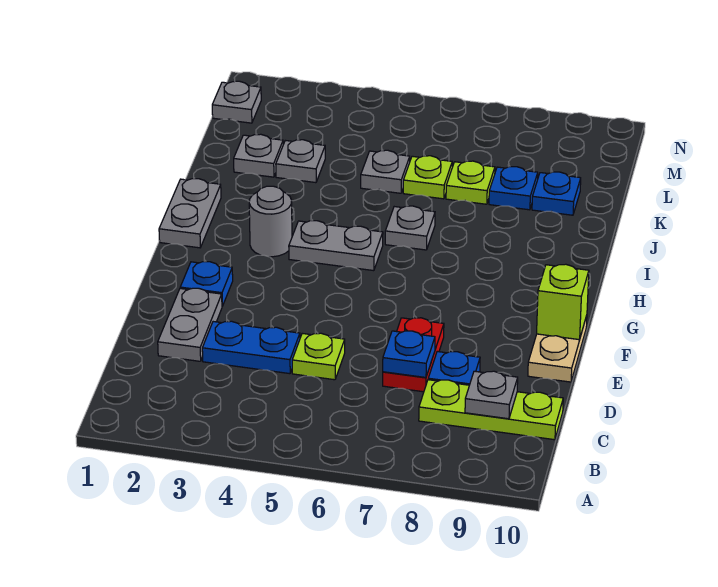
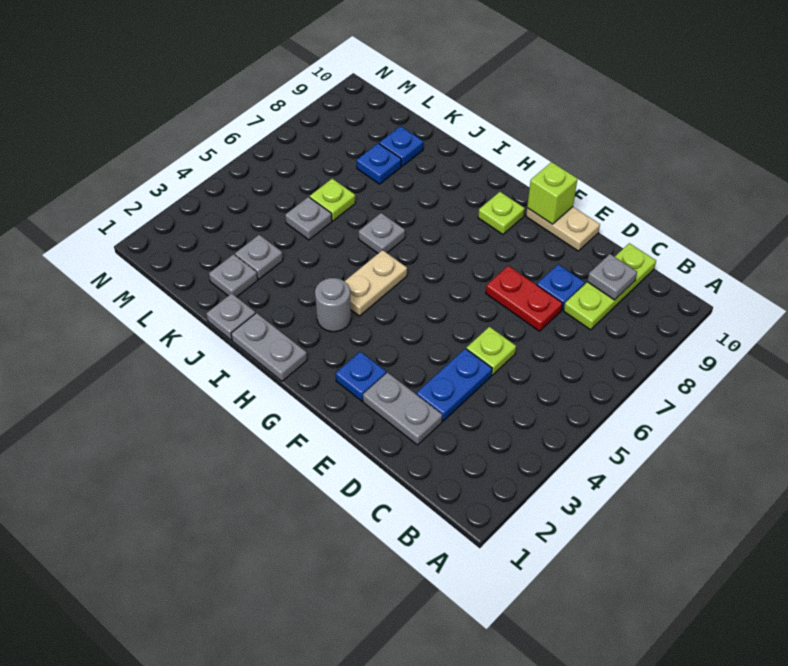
blue plate D7 level 2 -> none
grey plate H4:H5 level 1 -> tan plate H4:H5 level 1
lime plate K7 level 1 -> lime plate G9 level 1
grey plate M1 level 1 -> grey plate J1 level 1

